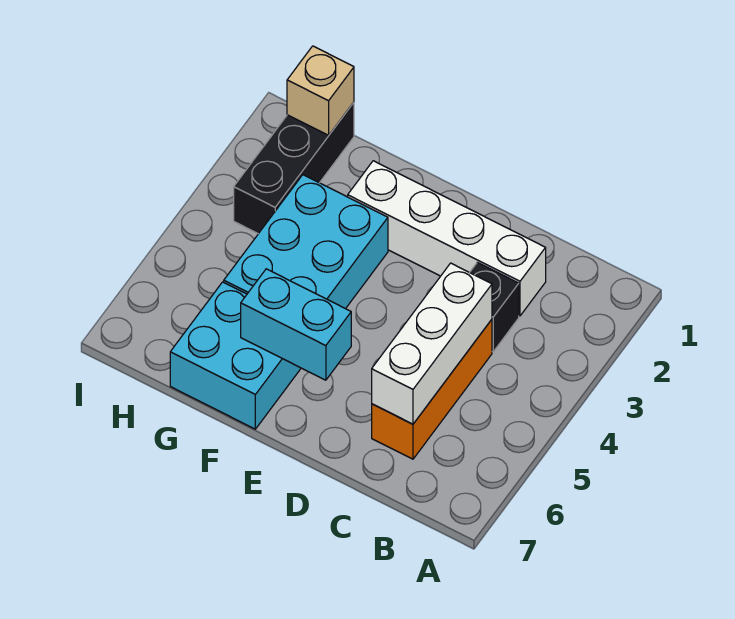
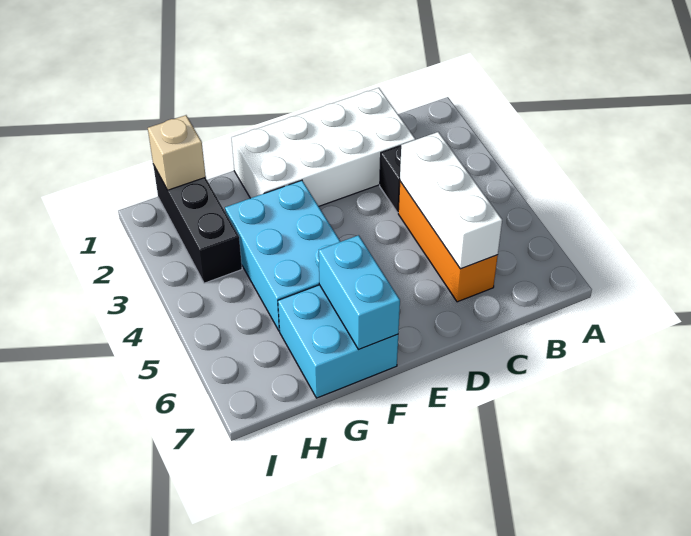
white brick C2:F2 level 1 -> white brick C1:F2 level 1
cyan brick E6:F6 level 2 -> cyan brick F6:F7 level 2

